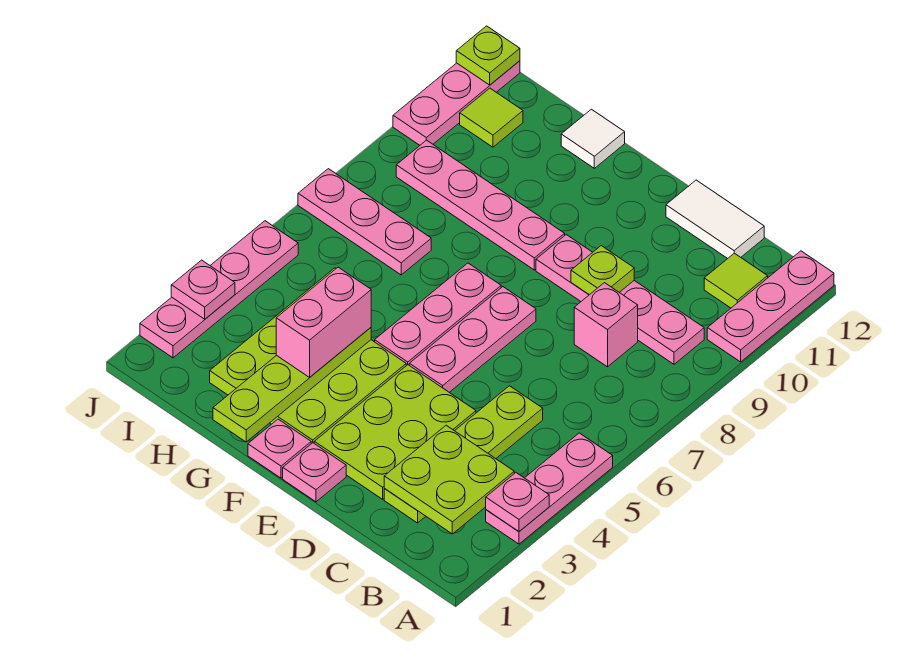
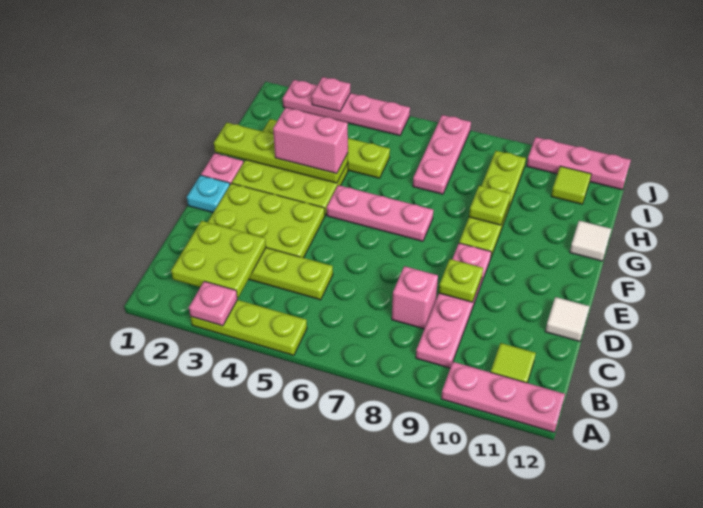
pink plate A3:A5 level 1 -> lime plate A3:A5 level 1
white tile C12:D12 level 1 -> white tile D12 level 1
pink plate E1 level 1 -> cyan plate E1 level 1
pink plate E5:E7 level 1 -> none
pink plate F9:I9 level 1 -> lime plate F9:I9 level 1
lime plate J12 level 2 -> lime plate G9 level 2

